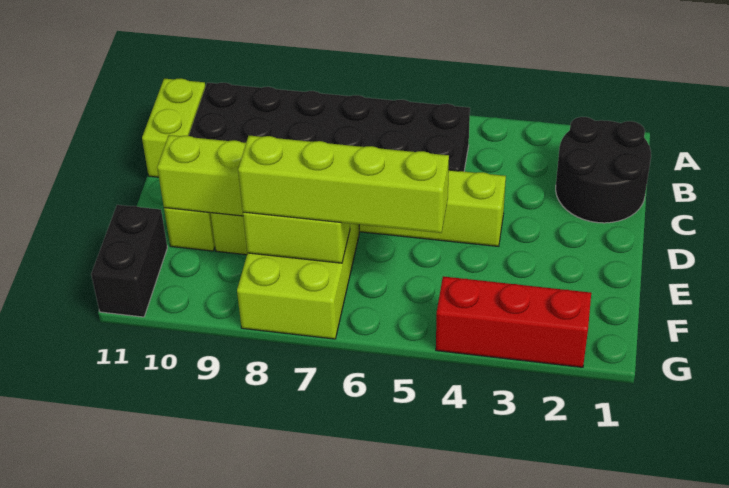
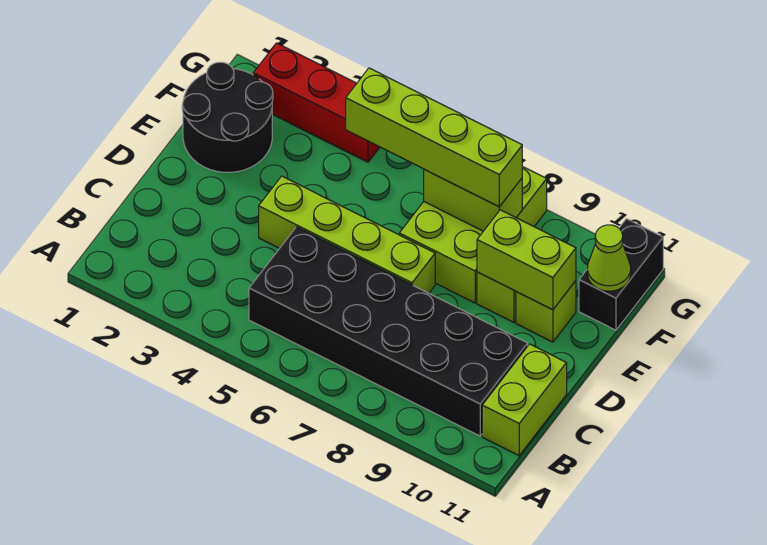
black round brick B1:C2 level 1 -> black round brick E1:F2 level 1
none -> lime cone F11 level 2

